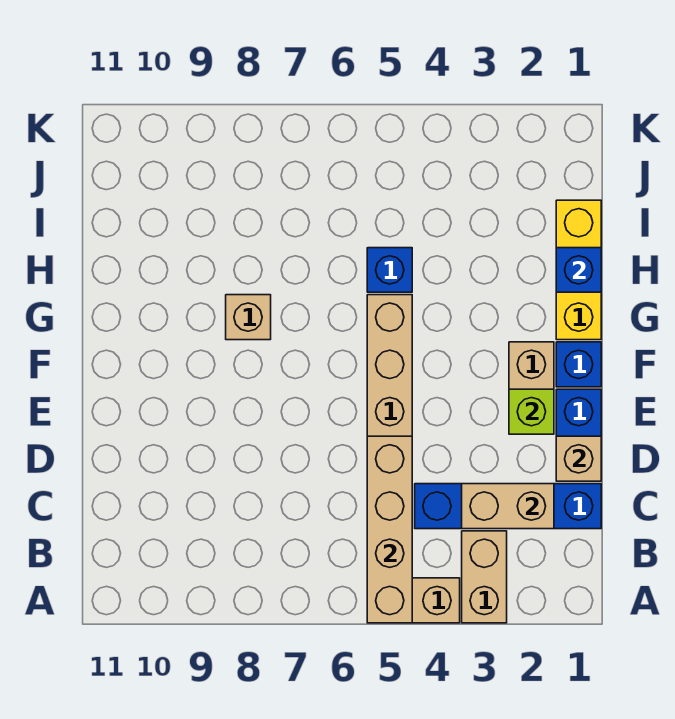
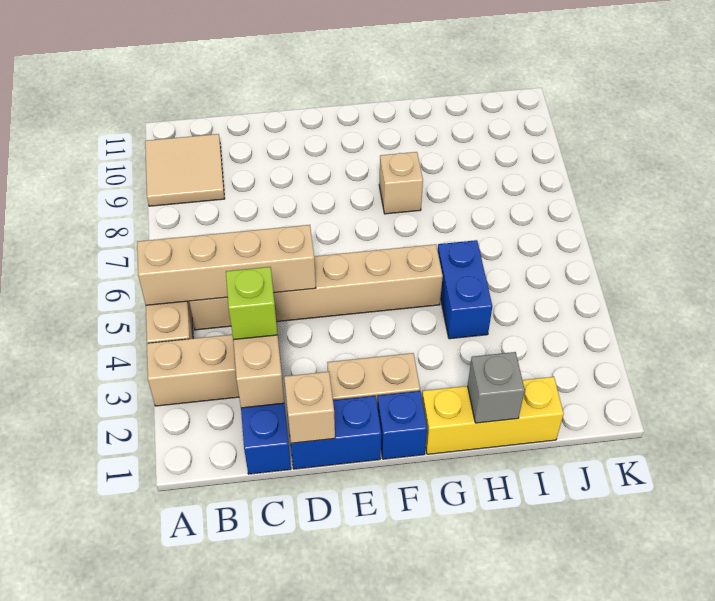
none -> tan tile A9:B10 level 1
lime brick E2 level 2 -> lime brick C3 level 3
blue brick H1 level 2 -> grey brick H1 level 2
blue brick H5 level 1 -> blue brick H4:H5 level 1

